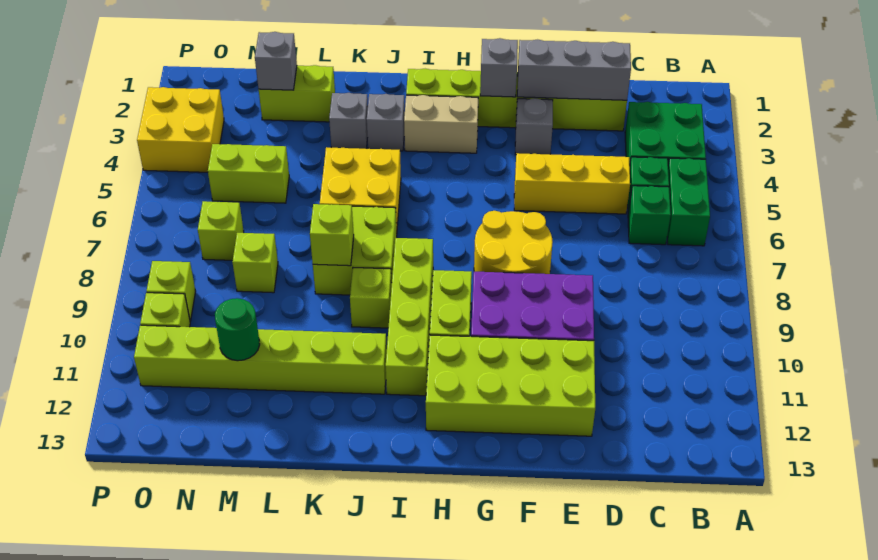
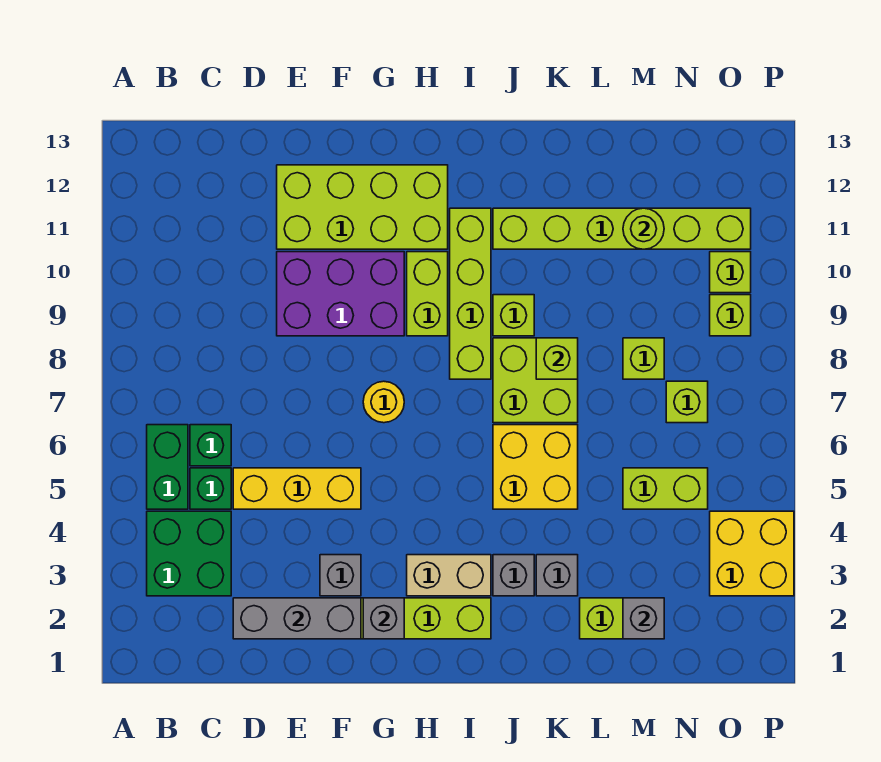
yellow round brick F7:G8 level 1 -> yellow round brick G7 level 1
green round brick M11 level 2 -> lime round brick M11 level 2

